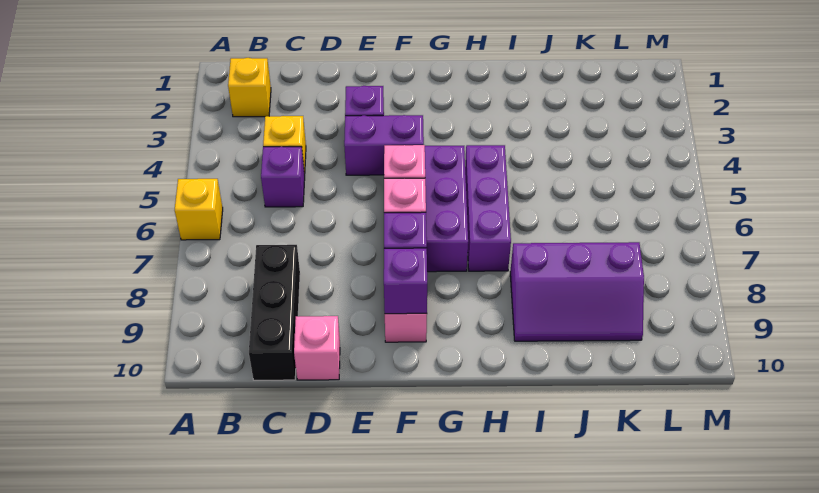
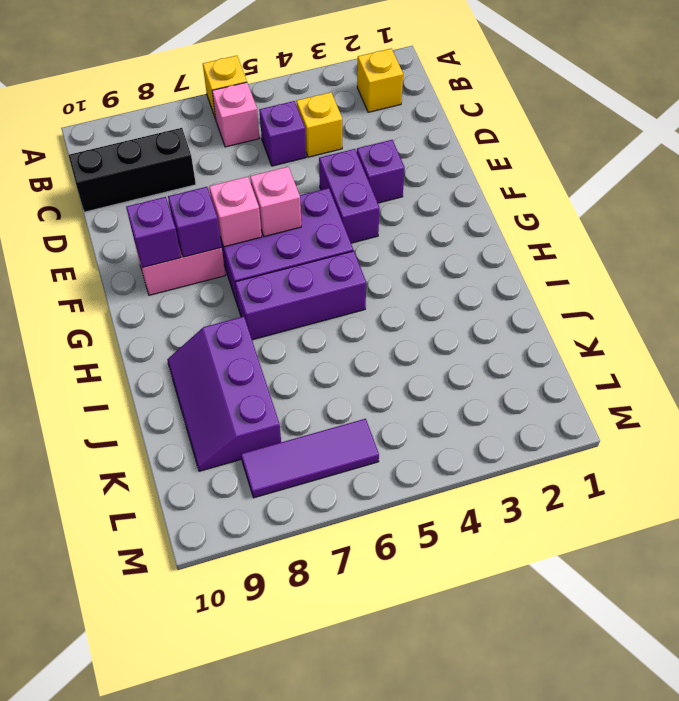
pink brick D10 level 1 -> pink brick B6 level 1
none -> purple tile L6:L8 level 1

